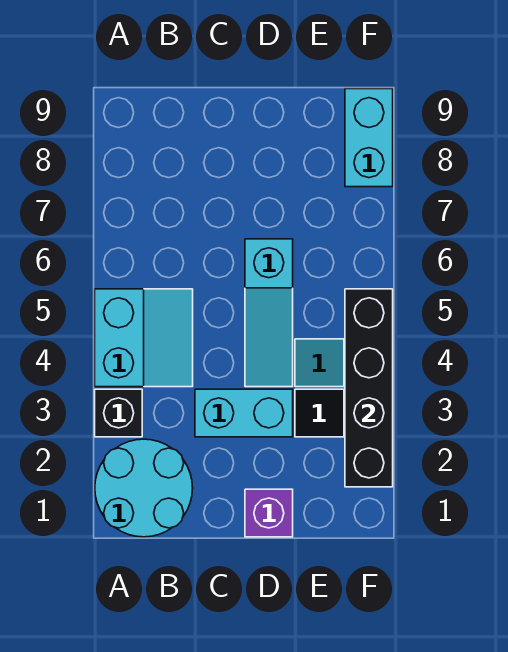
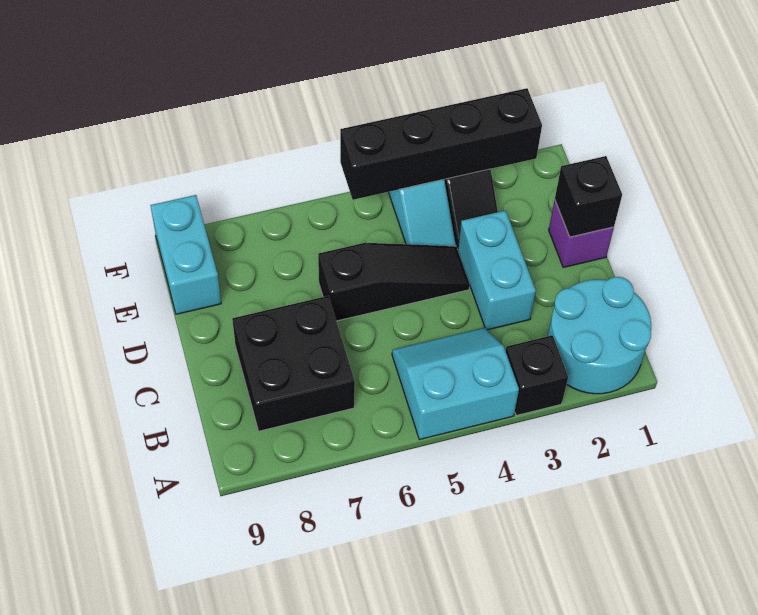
none -> black brick B7:C8 level 1
none -> black brick D1 level 2
cyan slope D4:D6 level 1 top 6 -> black slope D4:D6 level 1 top 6
cyan brick F8:F9 level 1 -> cyan brick E9:F9 level 1

